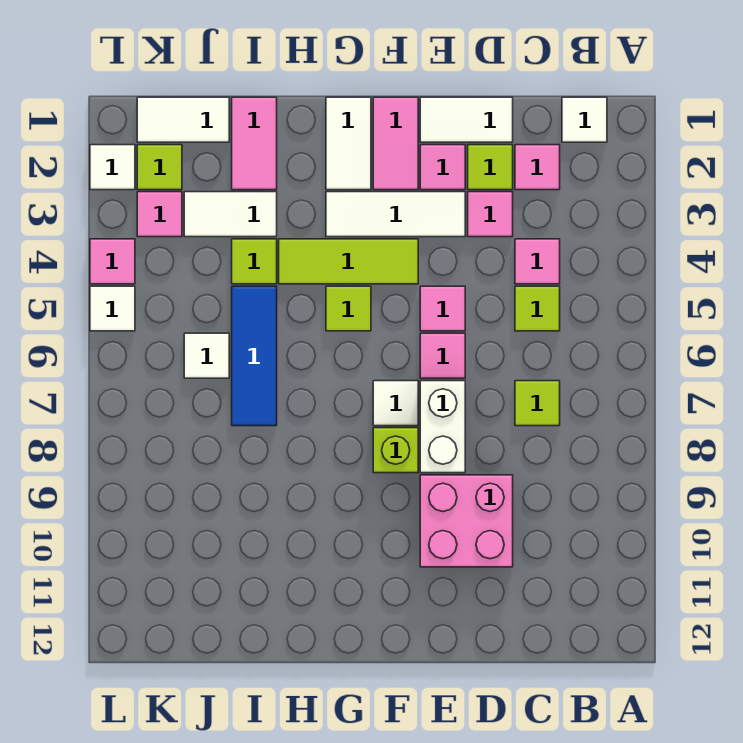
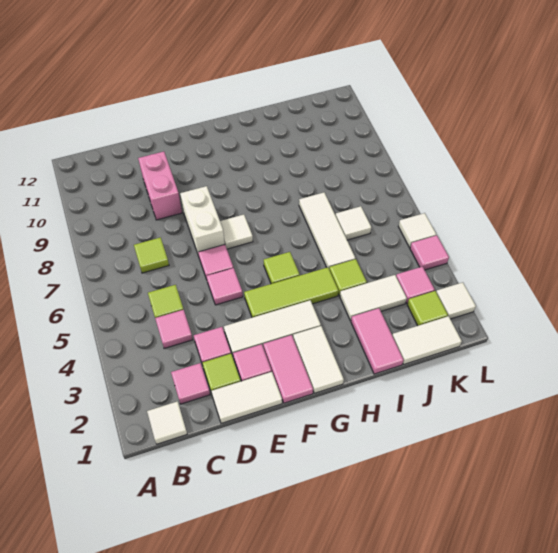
pink brick D9:E10 level 1 -> pink brick D9:D10 level 1
lime brick F8 level 1 -> none
blue tile I5:I7 level 1 -> white tile I5:I7 level 1

